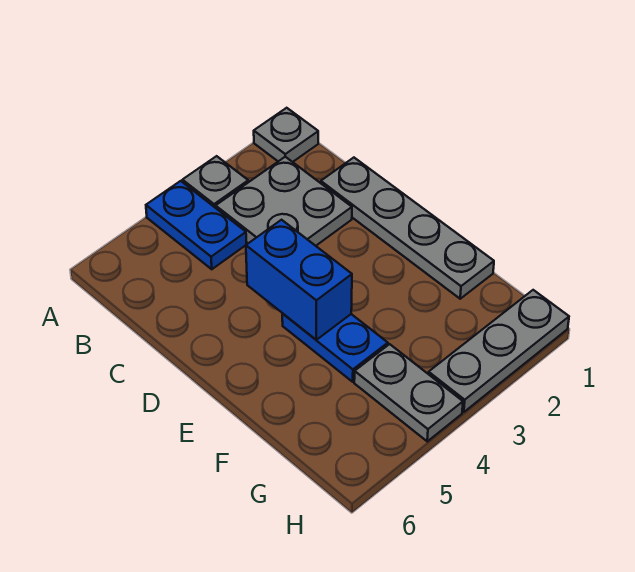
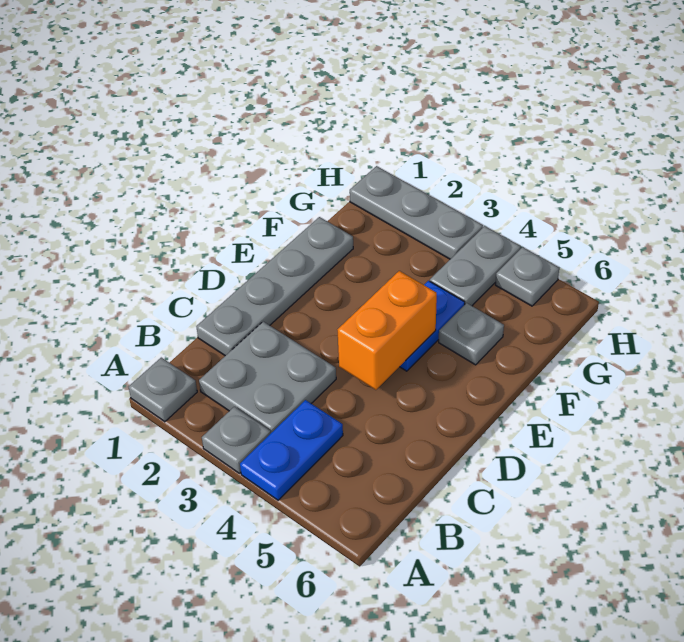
blue brick D4:E4 level 2 -> orange brick D4:E4 level 2
none -> grey plate F5 level 1
none -> grey plate H5 level 1

